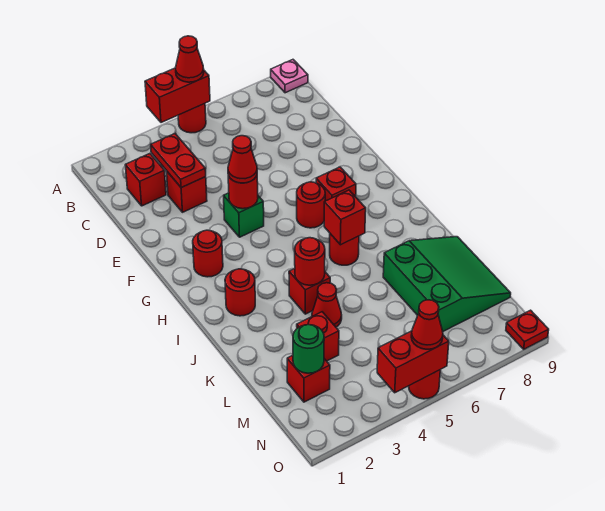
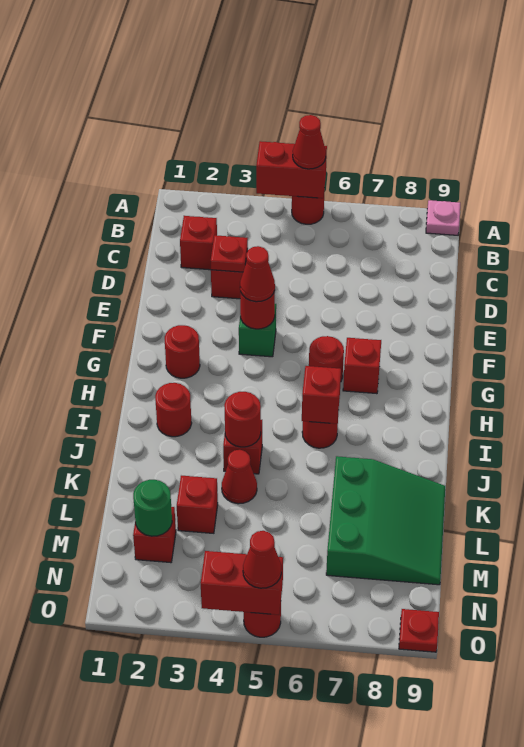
red plate C3:D3 level 2 -> red plate D3 level 2

